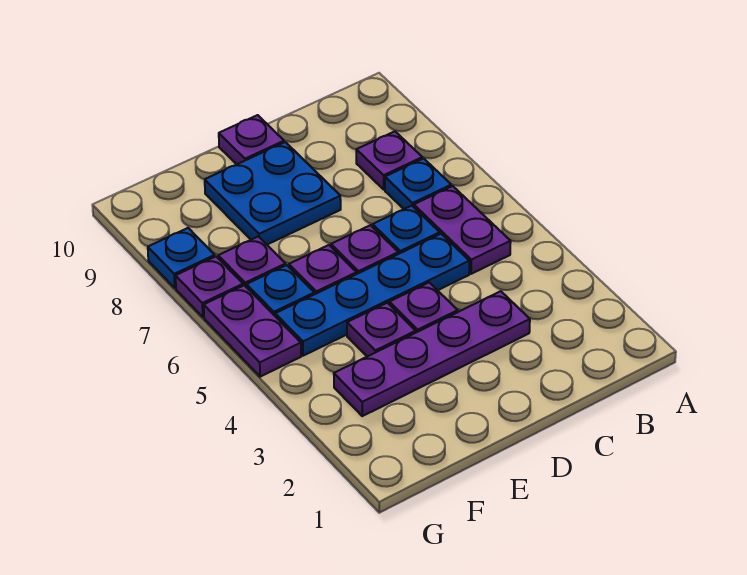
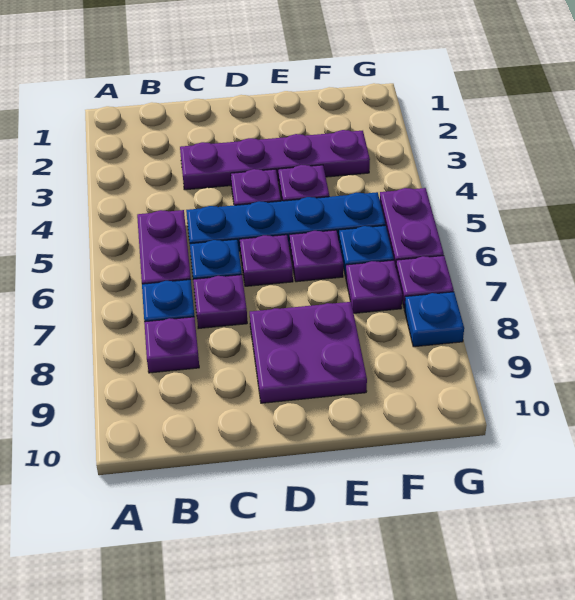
blue plate D8:E9 level 1 -> purple plate D8:E9 level 1
purple plate D10 level 1 -> purple plate C7 level 1

